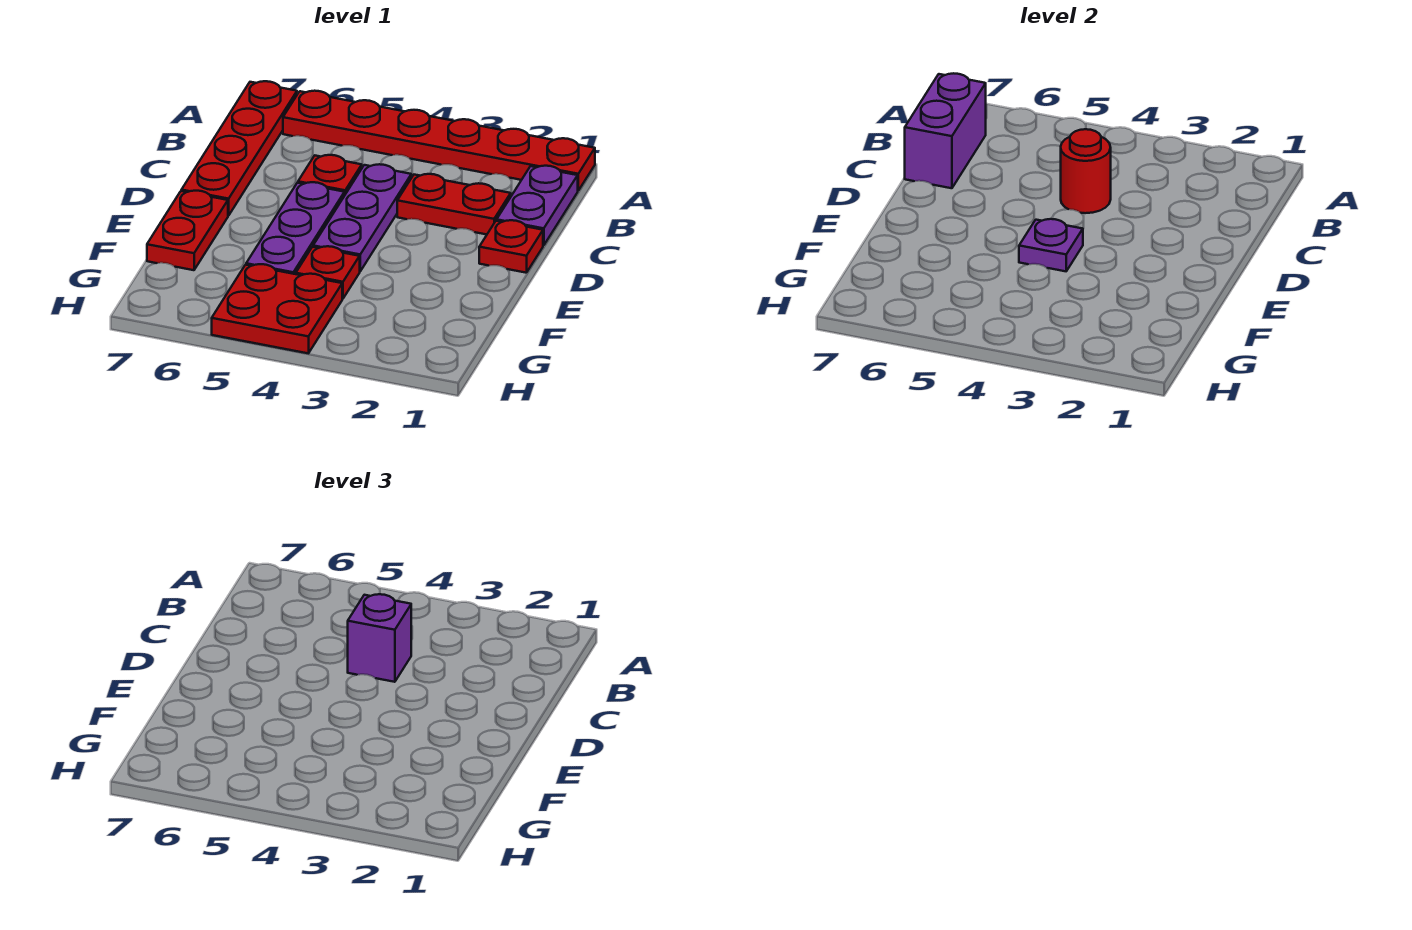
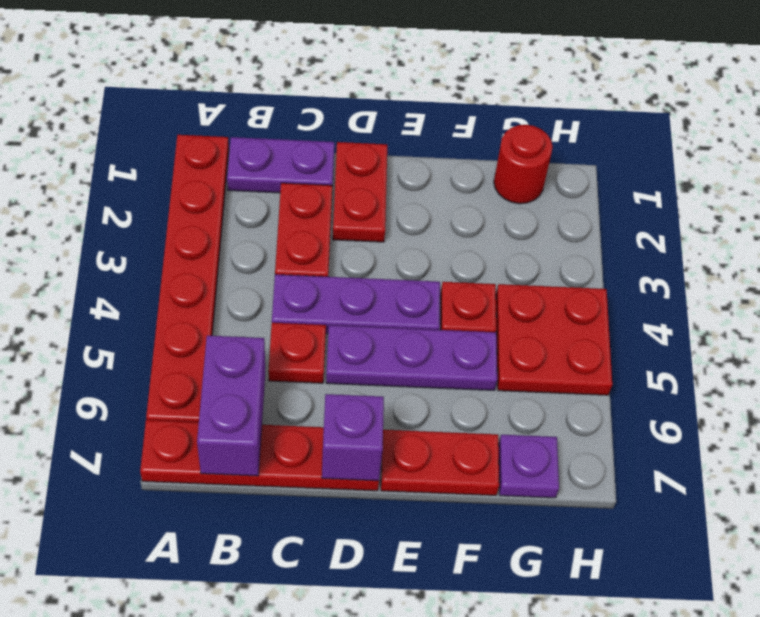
purple brick B7:C7 level 2 -> purple brick B6:B7 level 2
red round brick C4 level 2 -> red round brick G1 level 1
purple brick C4 level 3 -> purple brick D7 level 2
red plate D1 level 1 -> red plate D1:D2 level 1
purple plate E4 level 2 -> purple plate G7 level 1

